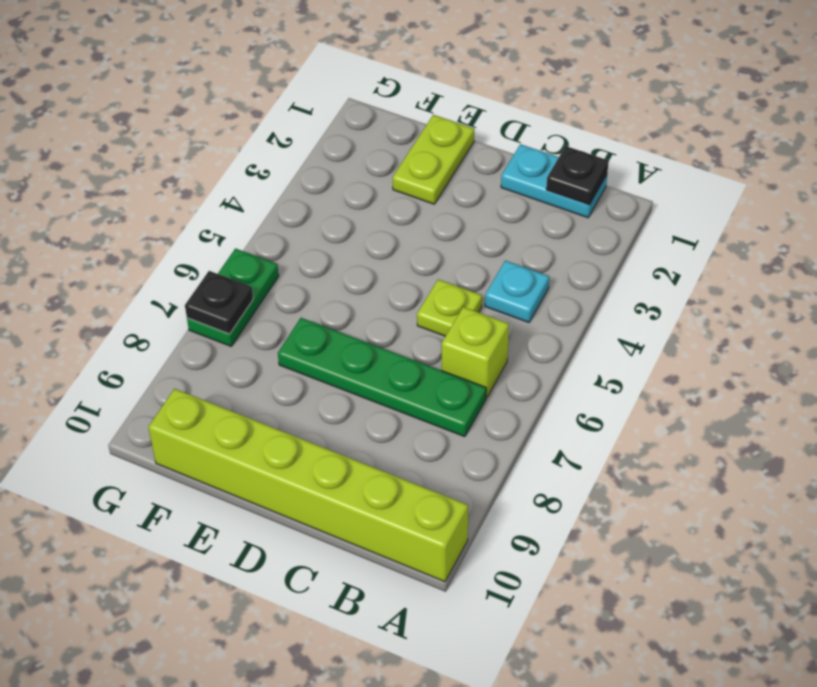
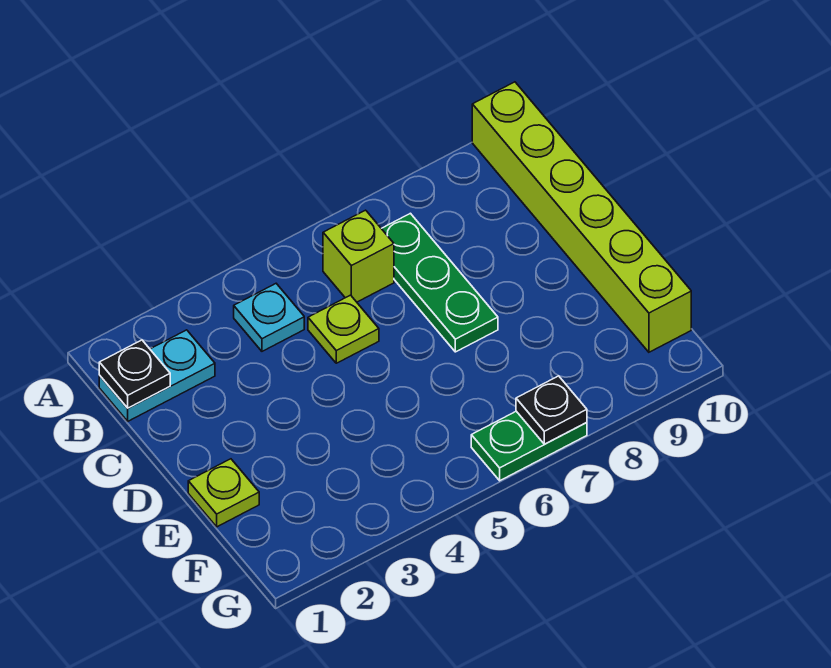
cyan plate B1:C1 level 1 -> cyan plate B1:B2 level 1
green plate B7:E7 level 1 -> green plate B7:D7 level 1
lime plate E1:E2 level 1 -> lime plate E1 level 1

